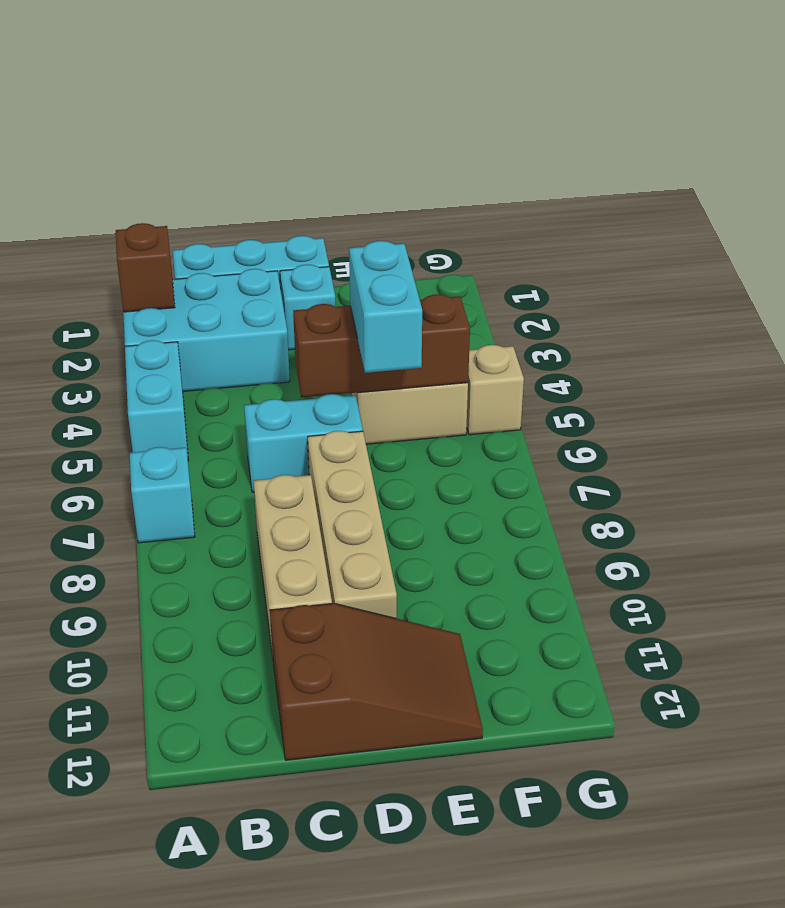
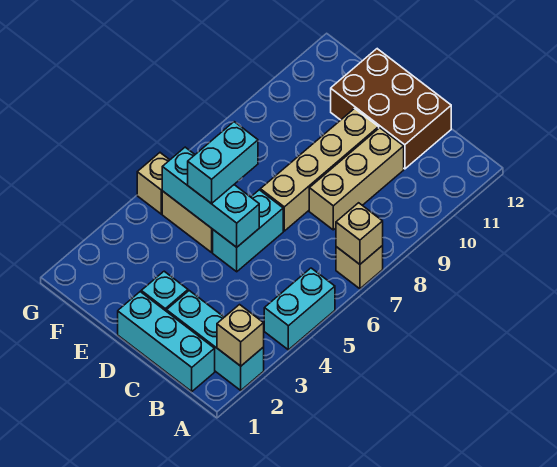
cyan brick A2:C3 level 1 -> cyan brick A2:C2 level 1
brown brick A2 level 2 -> tan brick A2 level 2
cyan brick A7 level 1 -> tan brick A7 level 1
none -> tan brick A7 level 2
cyan brick C6:D6 level 1 -> cyan brick D5:D6 level 1
brown slope C11:E12 level 1 top C -> brown brick C11:E12 level 1
brown brick D5:F5 level 2 -> cyan brick D5:F5 level 2

